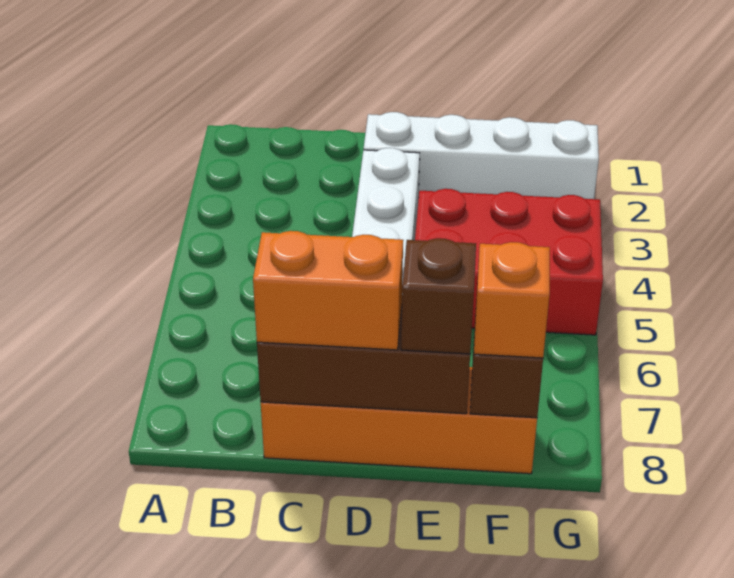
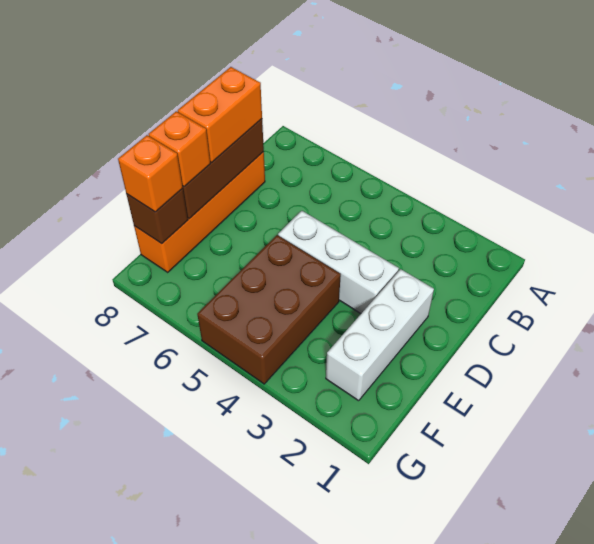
white brick D2:G2 level 1 -> white brick D2:F2 level 1
red brick E4:G5 level 1 -> brown brick E4:G5 level 1
brown brick E8 level 3 -> orange brick E8 level 3

